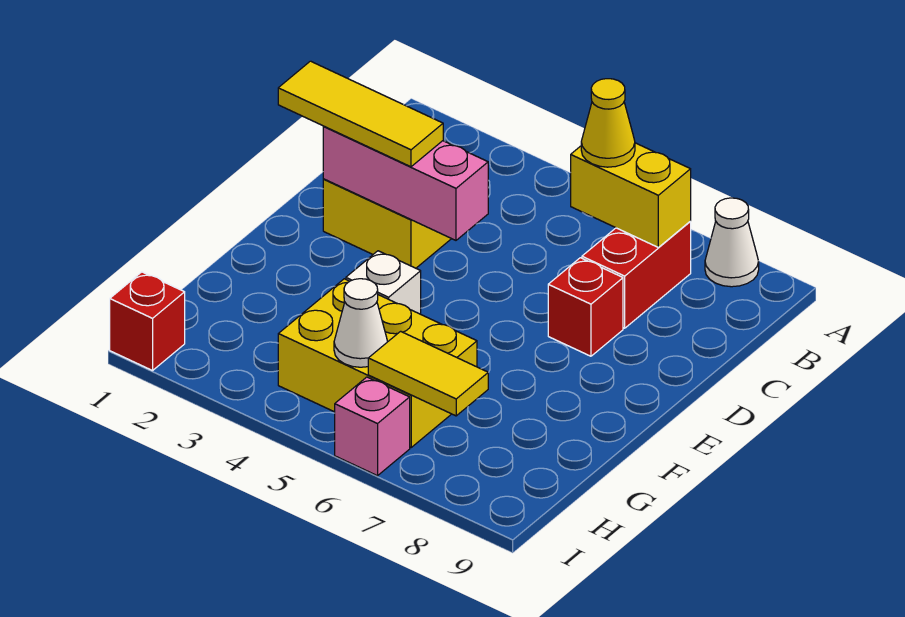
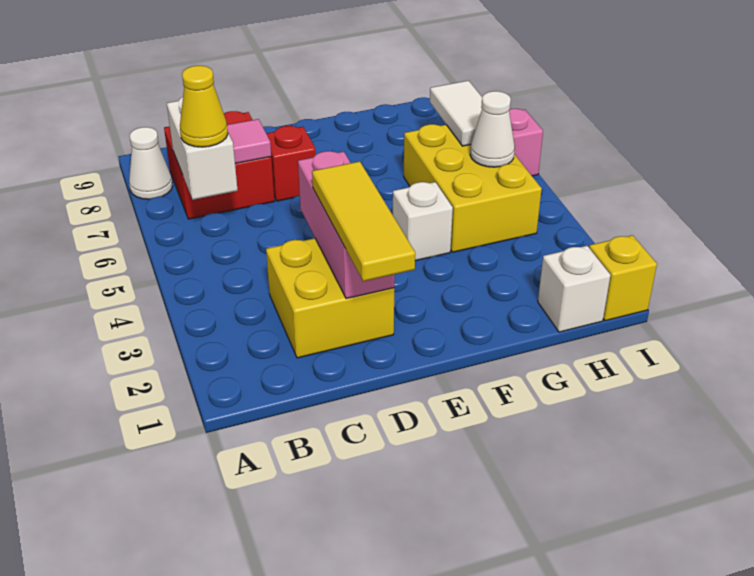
yellow brick B6:B7 level 2 -> white brick B6:B7 level 2
red brick B7:C7 level 1 -> red brick B7:C8 level 1
none -> pink tile C7 level 2
none -> white brick H1 level 1
yellow tile H6:H7 level 2 -> white tile H6:H7 level 2
red brick I1 level 1 -> yellow brick I1 level 1

